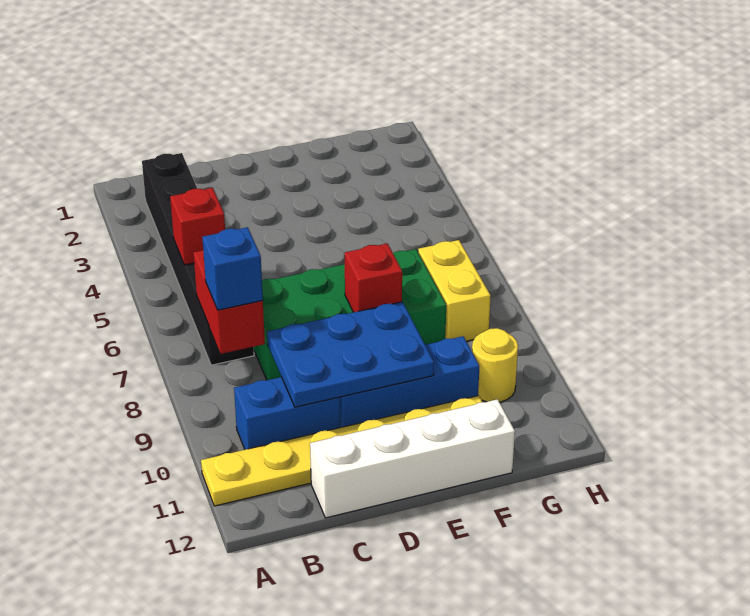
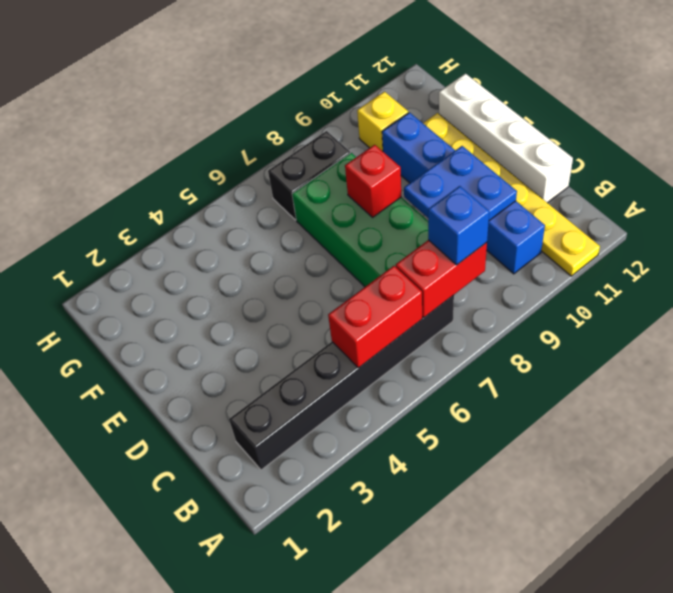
red brick B5 level 2 -> red brick B5:B6 level 2
blue plate C9:E10 level 2 -> blue plate C9:D10 level 2
yellow brick G7:G8 level 1 -> black brick G7:G8 level 1
yellow round brick G10 level 1 -> yellow brick G10 level 1

